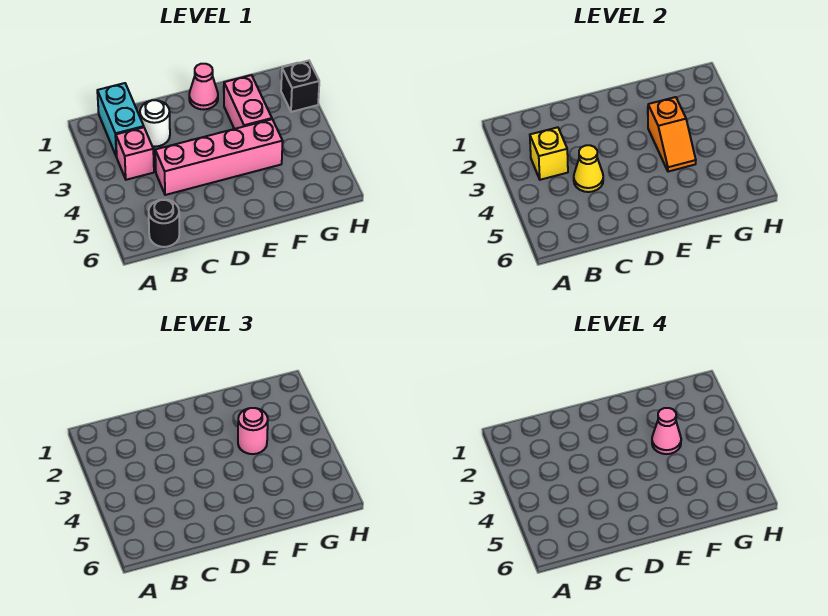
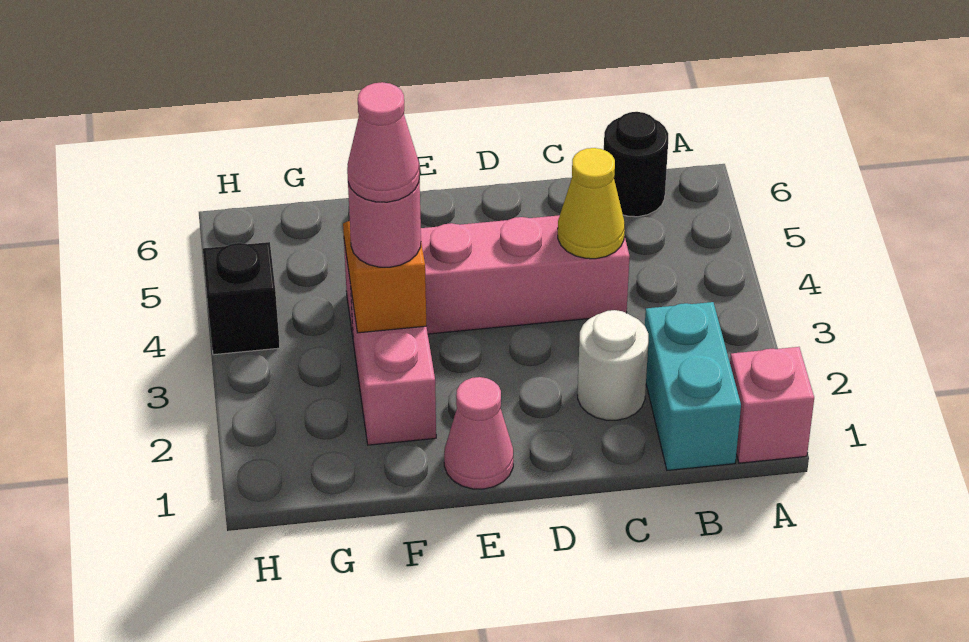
pink brick B3 level 1 -> pink brick A1 level 1
yellow brick B3 level 2 -> none
black brick H2 level 1 -> black brick H4 level 1

